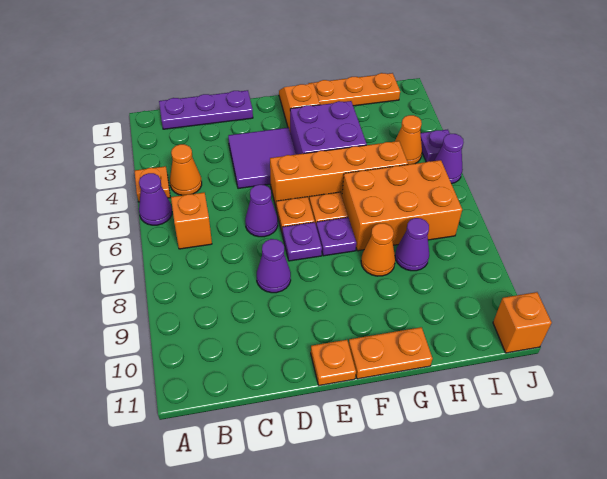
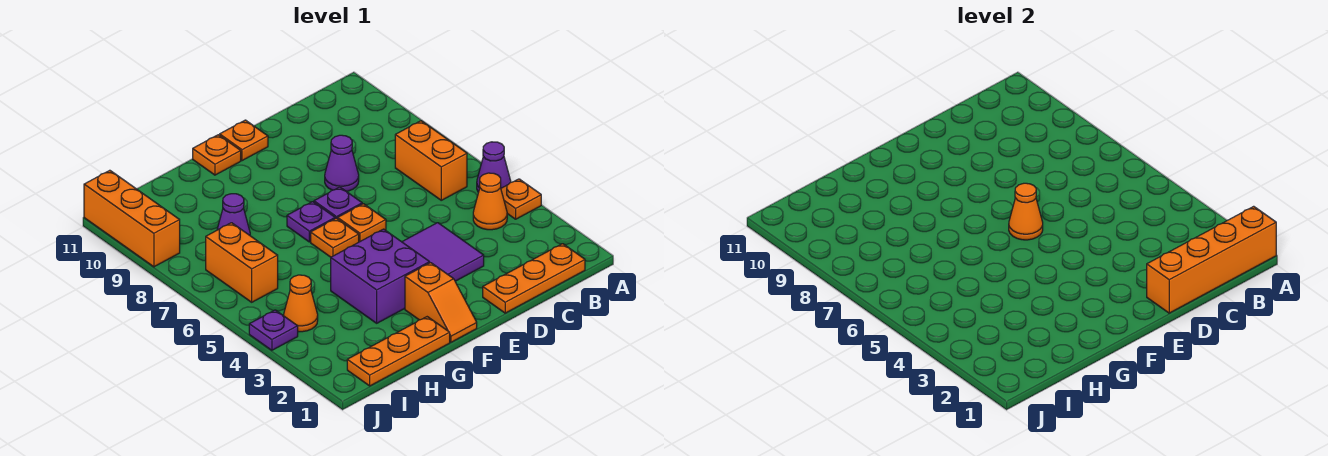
purple plate B1:D1 level 1 -> orange plate B1:D1 level 1
orange brick B6 level 1 -> orange brick B6:B7 level 1
purple cone D6 level 1 -> none
orange brick E5:H5 level 1 -> orange brick A1:D1 level 2
orange plate F11:G11 level 1 -> orange plate F11 level 1
orange brick G6:I7 level 1 -> orange brick I6:I7 level 1
orange cone G8 level 1 -> orange cone E6 level 2
purple cone J5 level 1 -> none
orange brick J11 level 1 -> orange brick J9:J11 level 1

